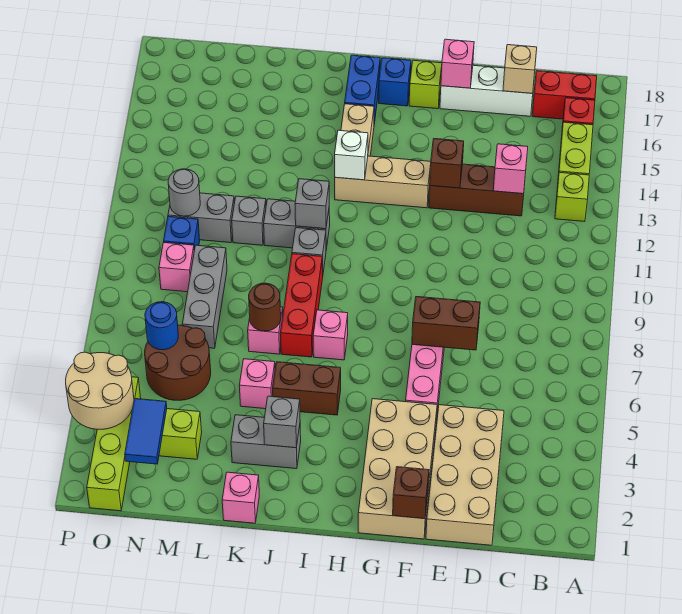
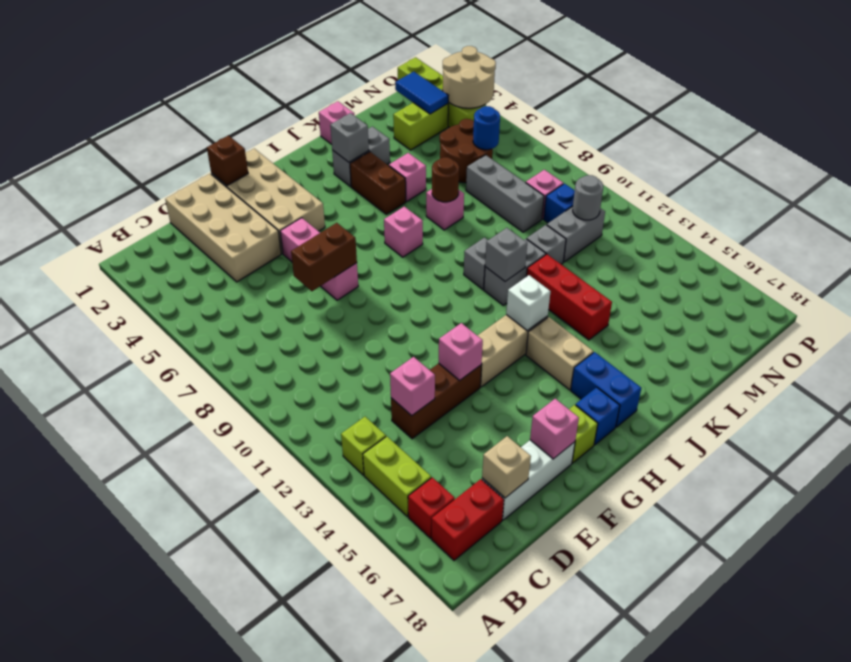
brown brick F13 level 2 -> pink brick F13 level 2
brown brick I5:J5 level 1 -> brown brick J4:J5 level 1
red brick J7:J9 level 1 -> red brick K12:K14 level 1

